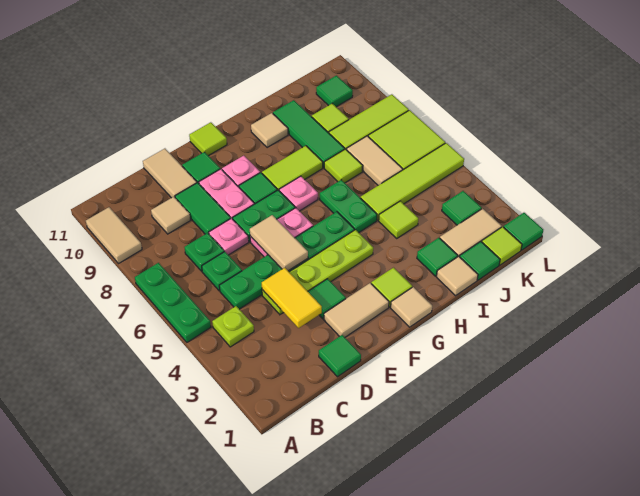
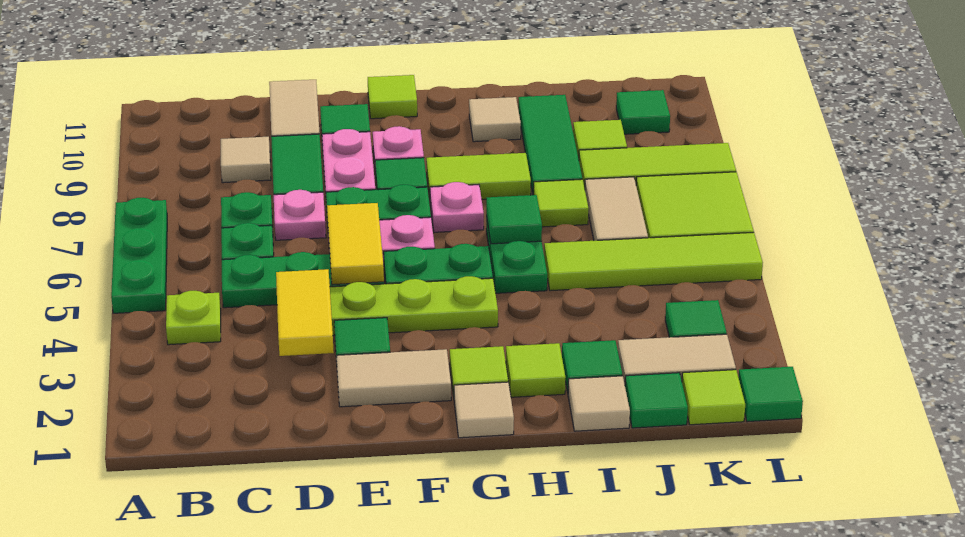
tan tile A9:A10 level 1 -> none
green tile D1 level 1 -> green tile H6 level 2
tan tile E5:E6 level 2 -> yellow tile E5:E6 level 2
lime tile I4 level 1 -> lime tile H2 level 1

